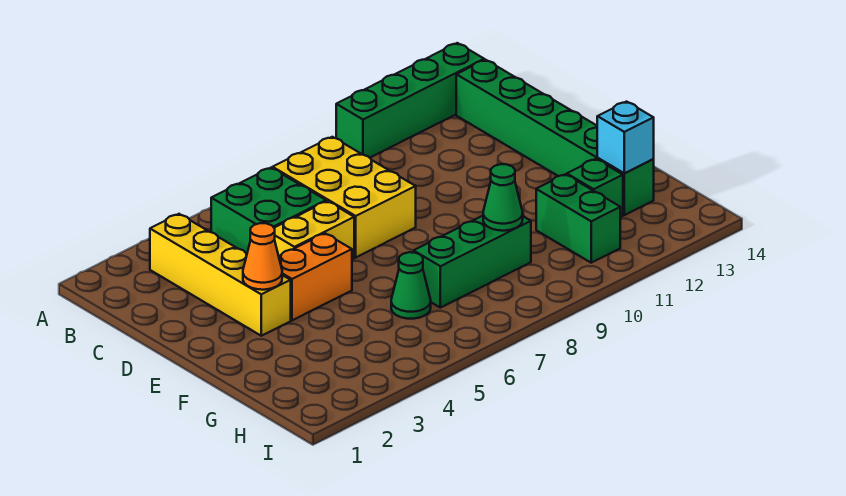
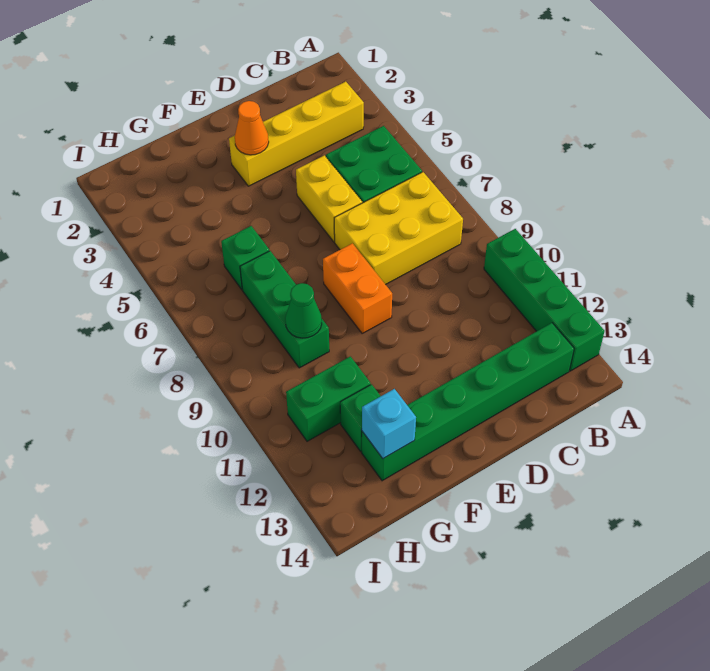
orange brick E4:E5 level 1 -> orange brick E8:E9 level 1
green cone G6 level 1 -> green brick G6 level 1

